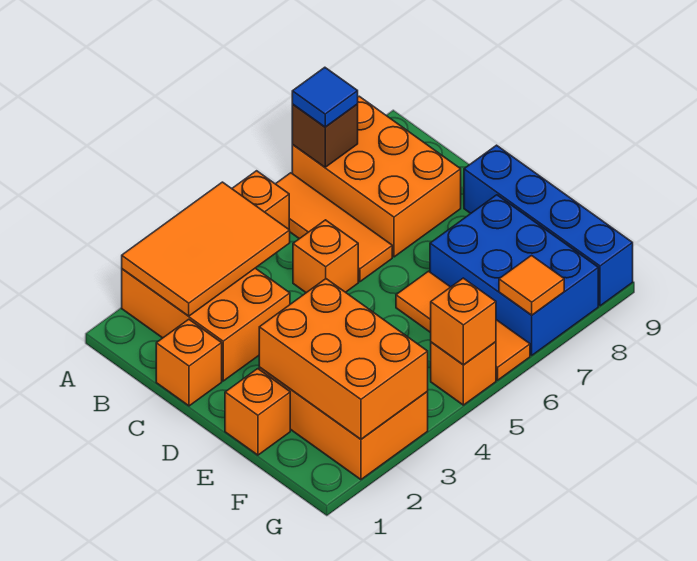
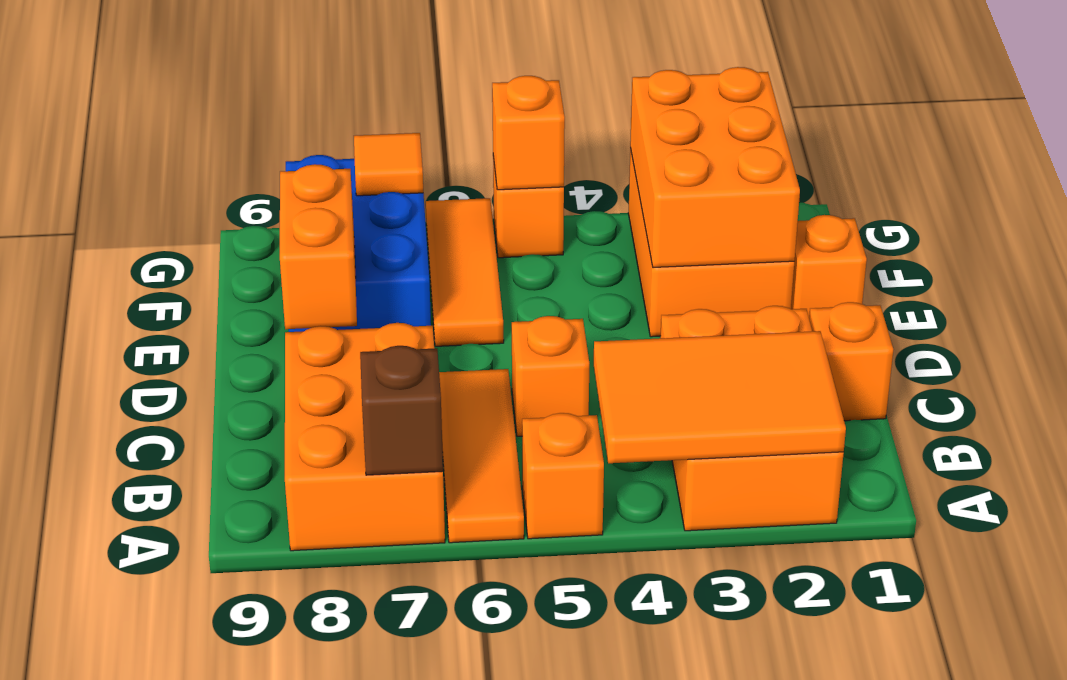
blue tile A7 level 3 -> none
none -> orange brick D8:E8 level 2
blue brick D9:G9 level 1 -> none

